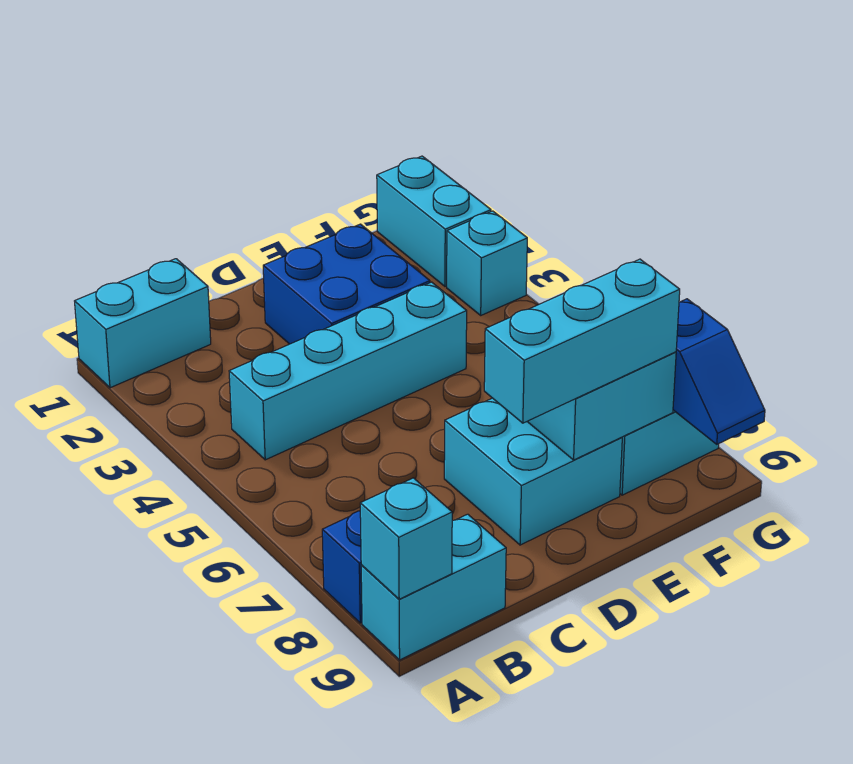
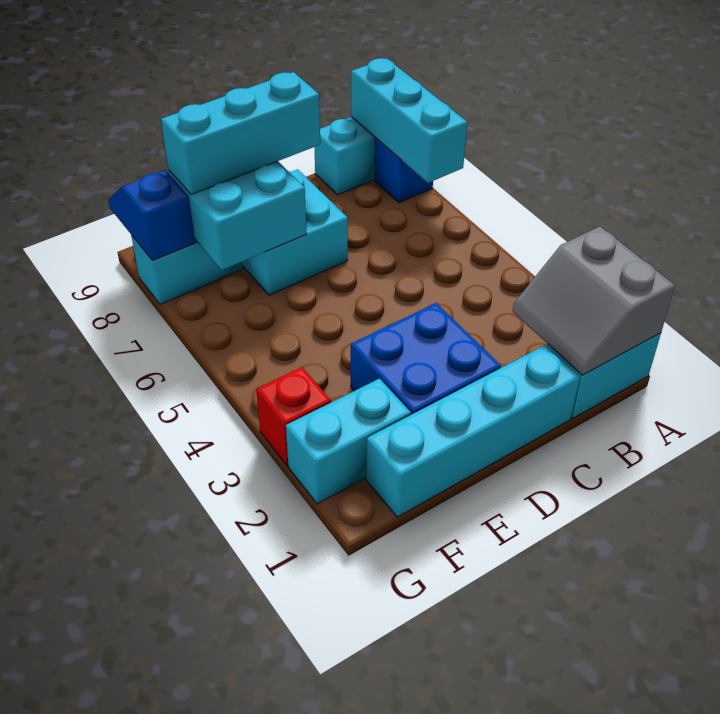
none -> grey slope A1:B2 level 2 top A
cyan brick A9 level 2 -> cyan brick A7:A9 level 2
cyan brick B4:E4 level 1 -> cyan brick C1:F1 level 1
cyan brick G1:G2 level 1 -> cyan brick F2:G2 level 1
cyan brick G3 level 1 -> red brick G3 level 1

